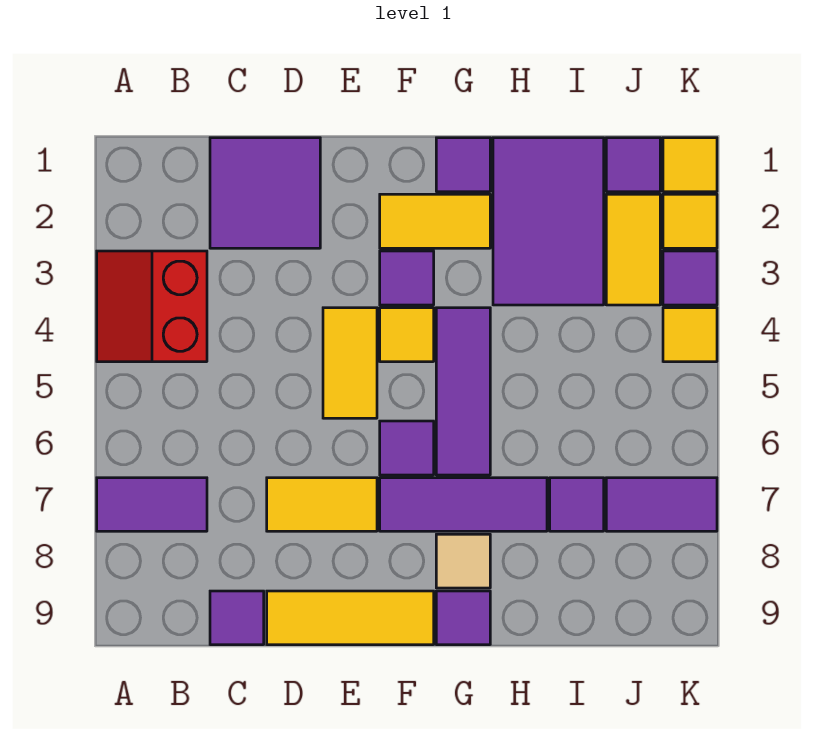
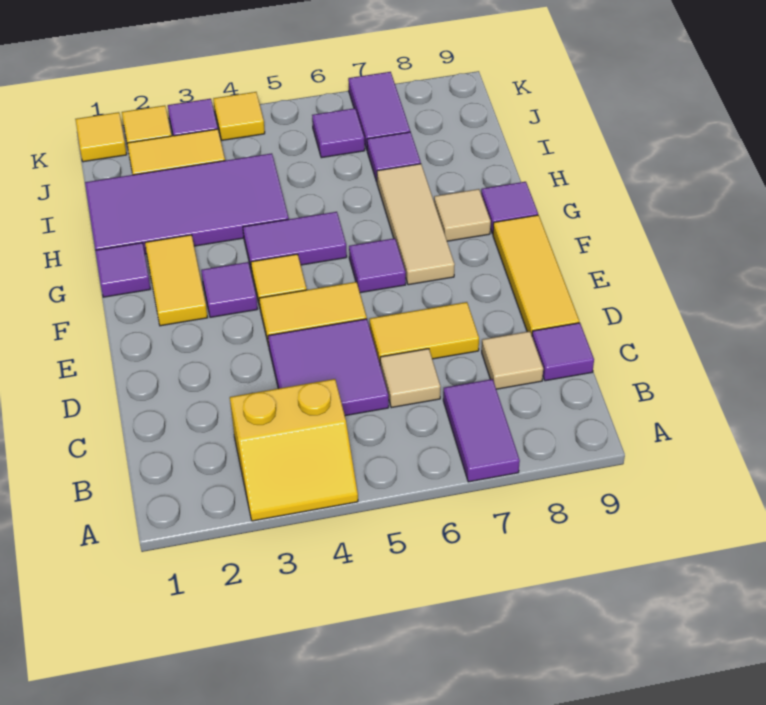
red slope A3:B4 level 1 top B -> yellow slope A3:B4 level 1 top B
purple tile C1:D2 level 1 -> purple tile C4:D5 level 1
none -> tan tile C6 level 1
none -> tan tile C8 level 1
yellow tile D7:E7 level 1 -> yellow tile D6:D7 level 1
purple tile F7:H7 level 1 -> tan tile F7:H7 level 1
purple tile G4:G6 level 1 -> purple tile G4:G5 level 1
purple tile H1:I3 level 1 -> purple tile H1:I4 level 1
purple tile J1 level 1 -> purple tile J6 level 1

